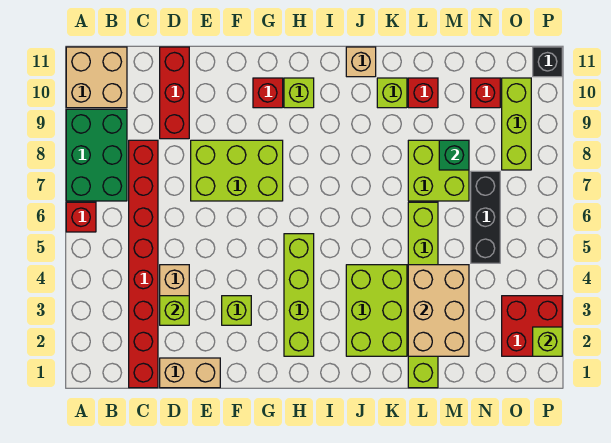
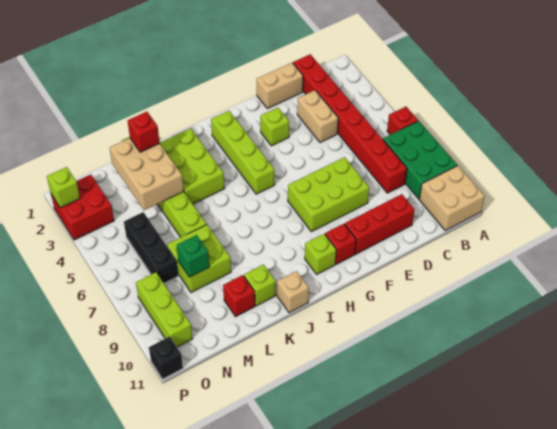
lime brick D3 level 2 -> none
red brick D9:D11 level 1 -> red brick D10:F10 level 1
red brick N10 level 1 -> red brick L2 level 3

